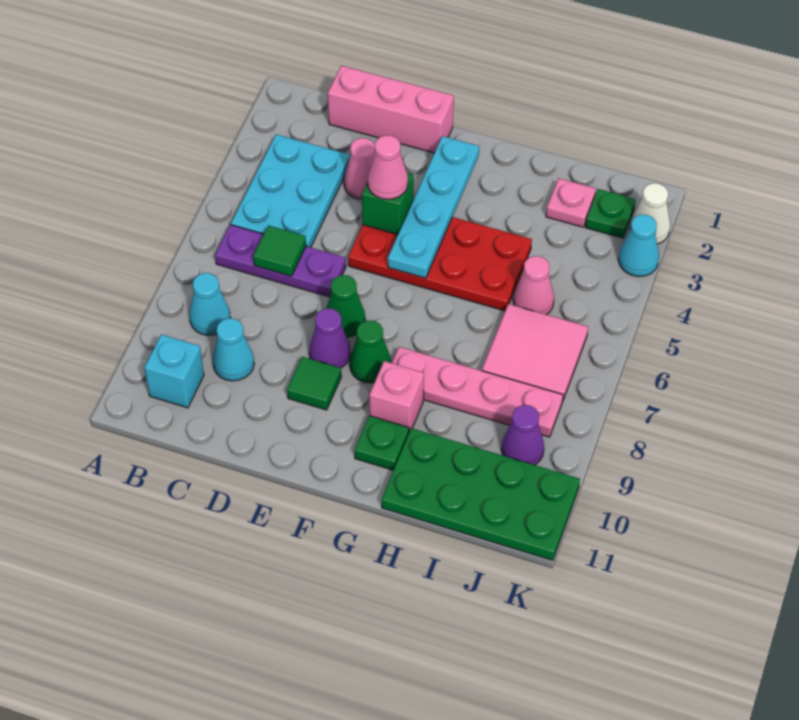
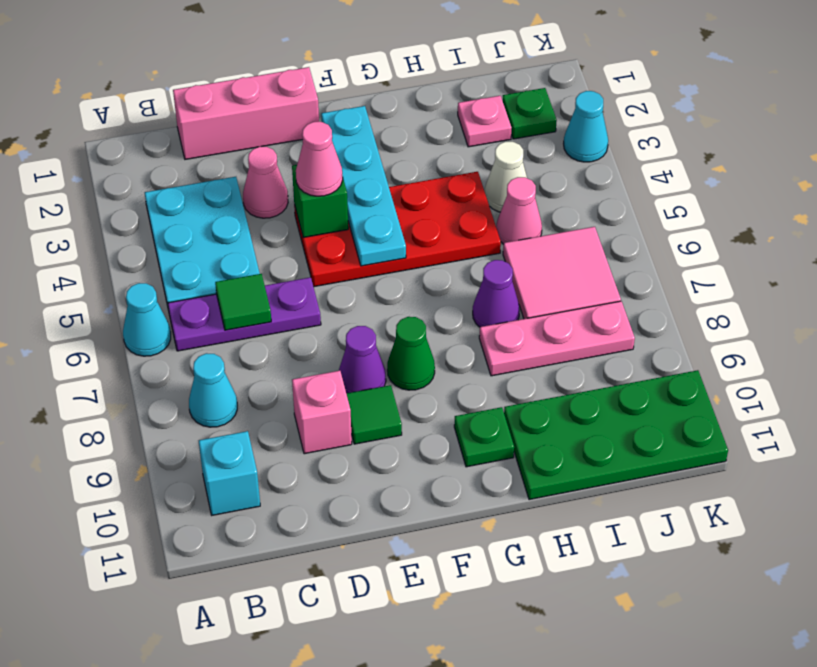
cyan cone C9 level 1 -> cyan cone A6 level 1
green cone E7 level 1 -> none
pink plate G8:J8 level 1 -> pink plate H8:J8 level 1
pink brick G9 level 1 -> pink brick D9 level 1
purple cone J9 level 1 -> purple cone H7 level 1
white cone K2 level 1 -> white cone I4 level 1

